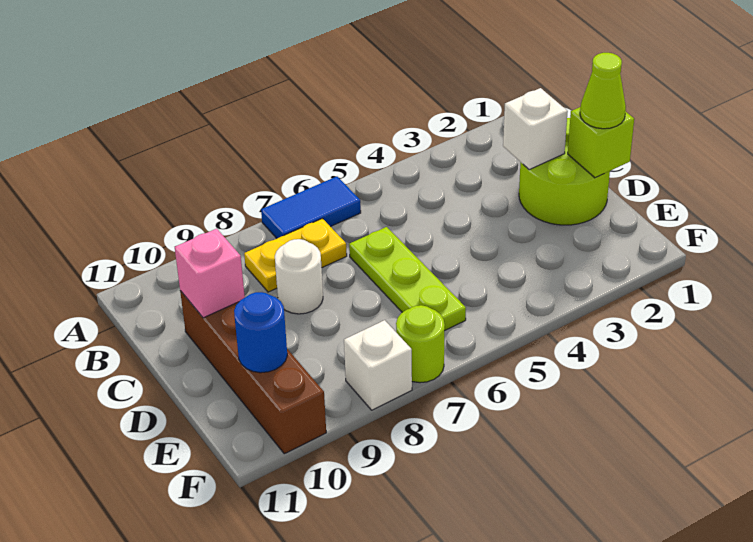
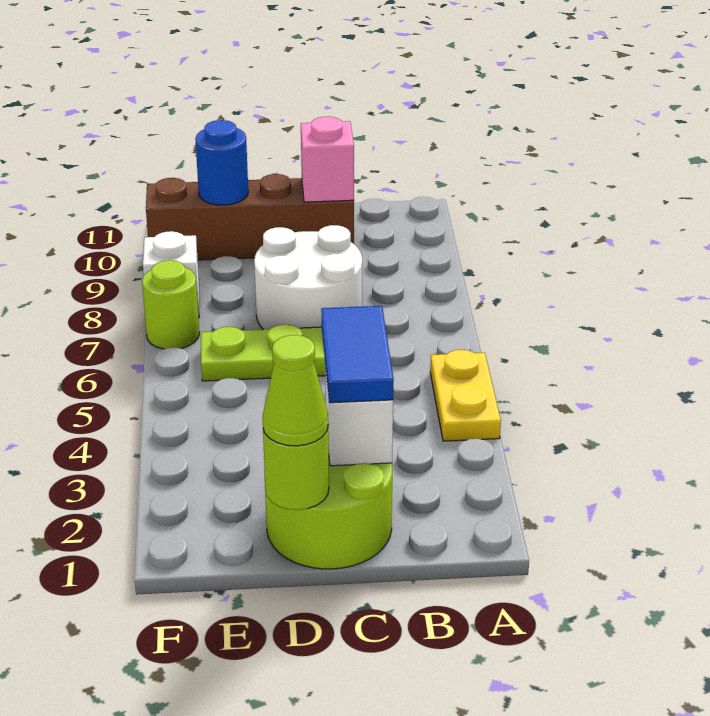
blue tile A6:A7 level 1 -> blue tile C2:C3 level 3
yellow plate B7:B8 level 1 -> yellow plate A4:A5 level 1
white round brick C8 level 1 -> white round brick C7:D8 level 1
lime brick D1 level 2 -> lime round brick D1 level 2

